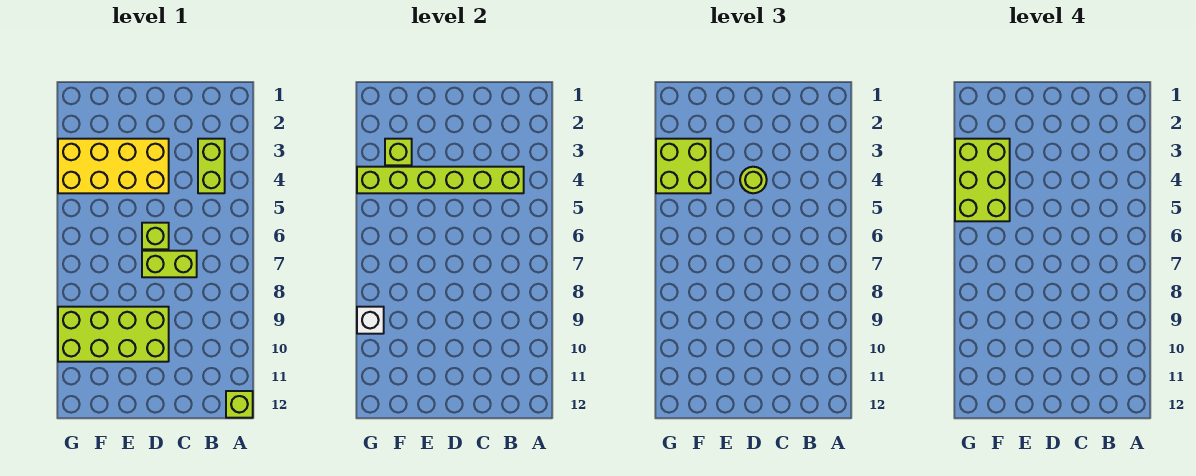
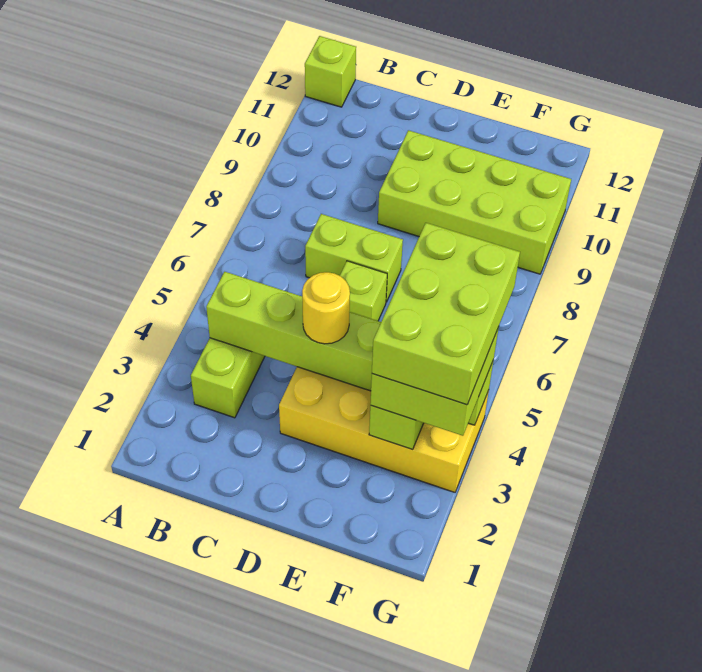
lime round brick D4 level 3 -> yellow round brick D4 level 3
white brick G9 level 2 -> none

